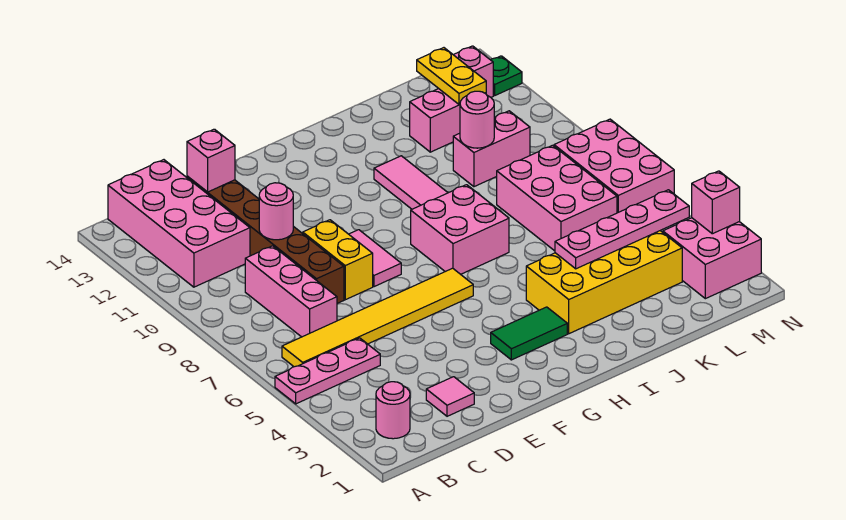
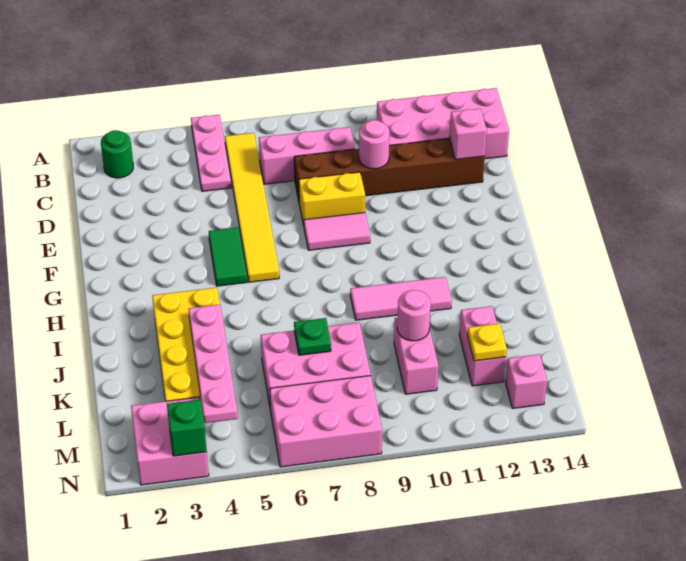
pink round brick B2 level 1 -> green round brick B2 level 1
pink tile D2 level 1 -> none
green tile G3:H3 level 1 -> green tile F5:G5 level 1
pink brick H7:I8 level 1 -> none
yellow plate L12:L13 level 2 -> yellow plate L12 level 2
pink brick N3 level 2 -> green brick N3 level 2
green plate N13 level 1 -> green plate K7 level 2

